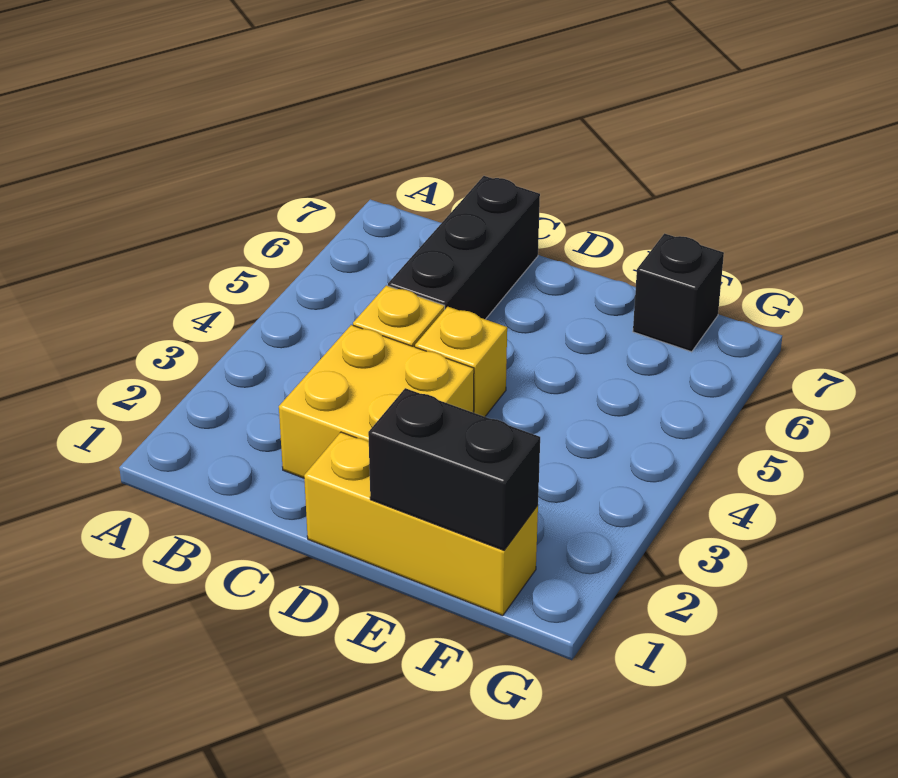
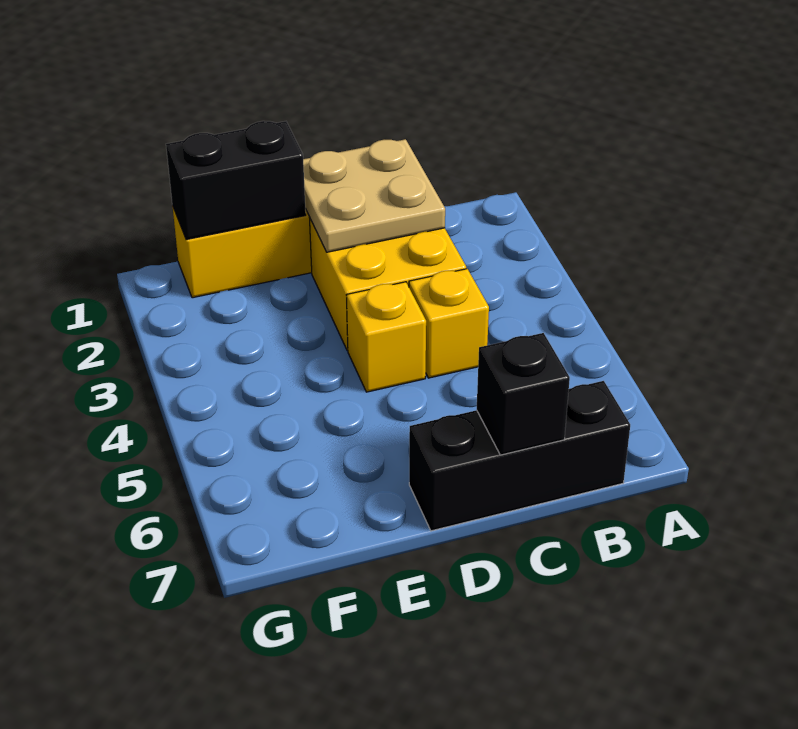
none -> tan plate C1:D2 level 2
black brick C5:C7 level 1 -> black brick B7:D7 level 1
black brick F7 level 1 -> black brick C7 level 2

